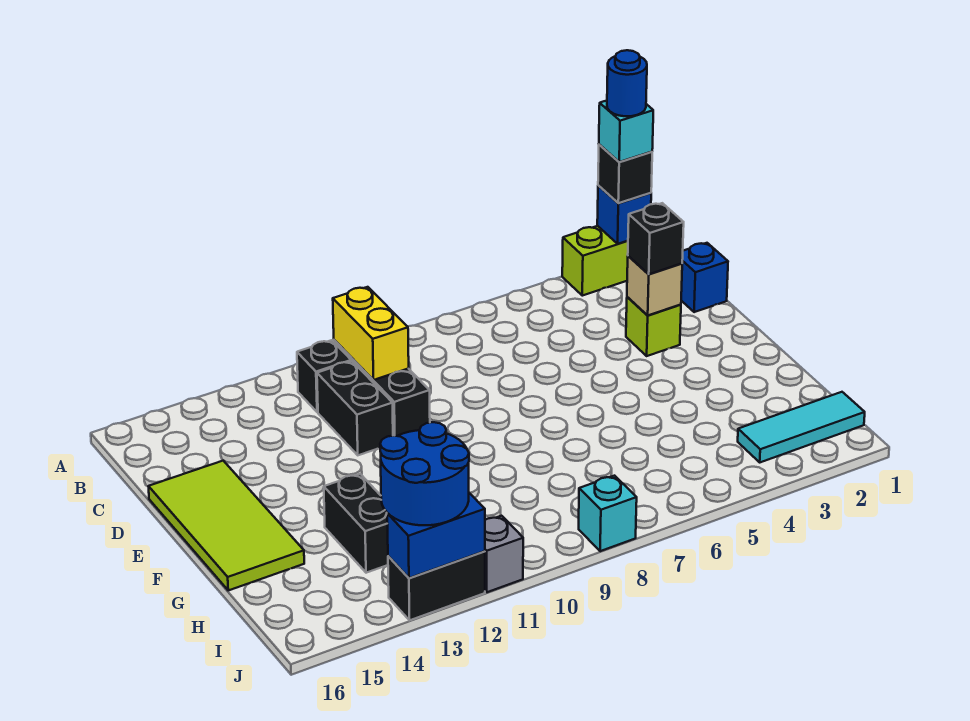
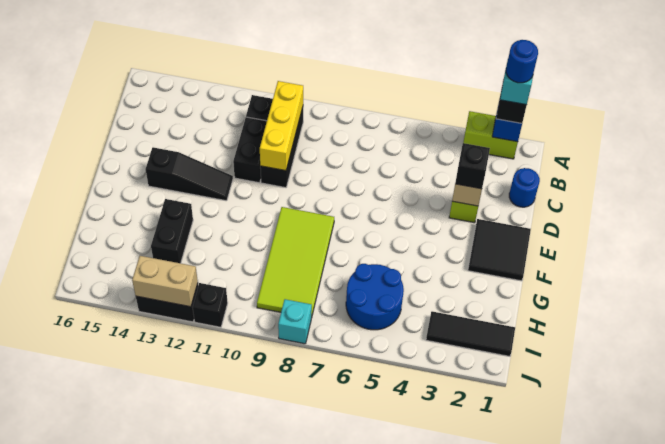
yellow brick B10:C10 level 2 -> yellow brick B10:D10 level 2
blue brick C1 level 1 -> blue round brick C1 level 1
lime tile D15:G16 level 1 -> lime tile F8:I9 level 1
none -> black tile E1:F2 level 1
none -> black slope E12:E14 level 1 top 14
cyan tile I1:I3 level 1 -> black tile I1:I3 level 1
blue round brick I12:J13 level 3 -> blue round brick H5:I6 level 1
grey brick J11 level 1 -> black brick J11 level 1
blue brick J12:J13 level 2 -> tan brick J12:J13 level 2

